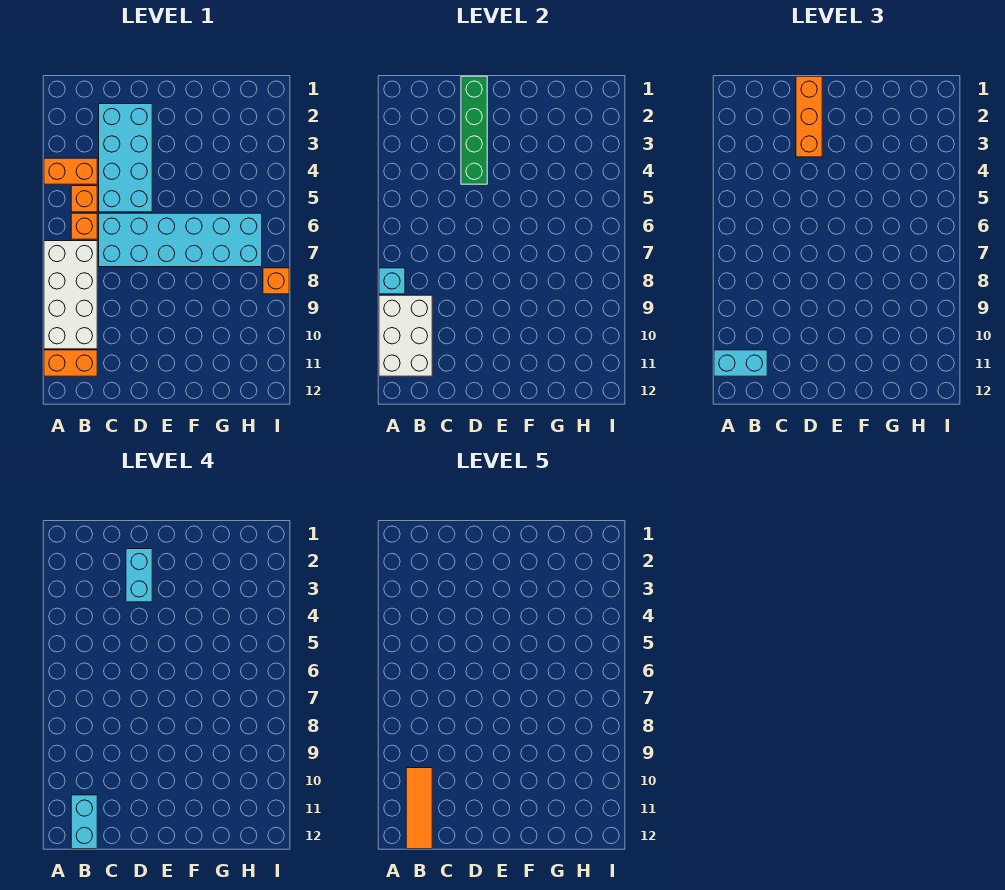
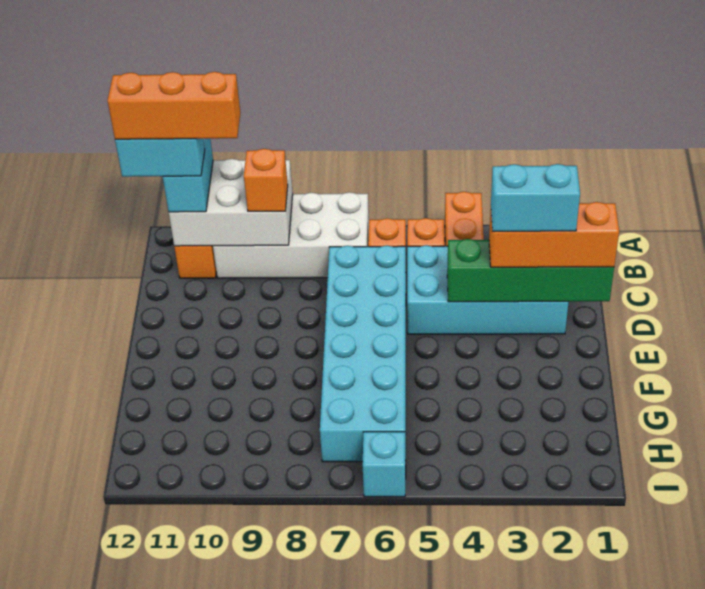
cyan brick A8 level 2 -> cyan brick I6 level 1
orange tile B10:B12 level 5 -> orange brick B10:B12 level 5
orange brick I8 level 1 -> orange brick B9 level 3

